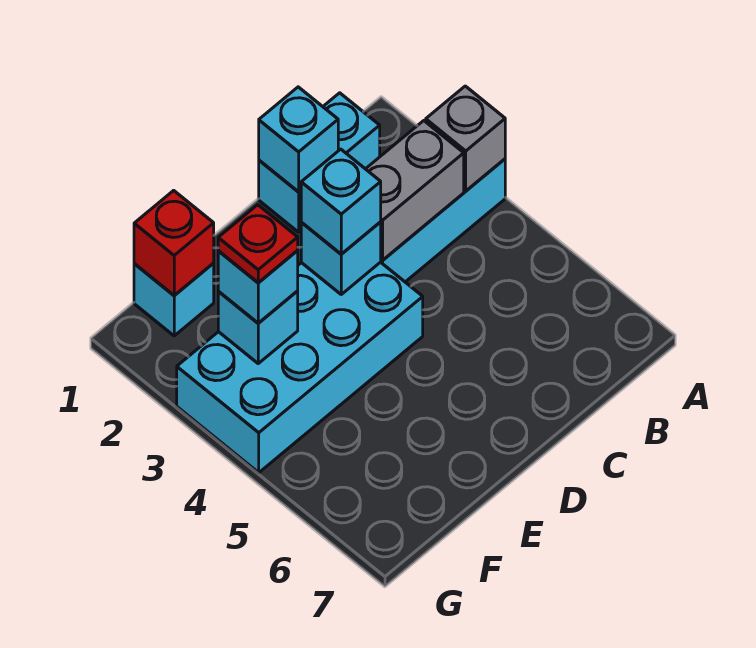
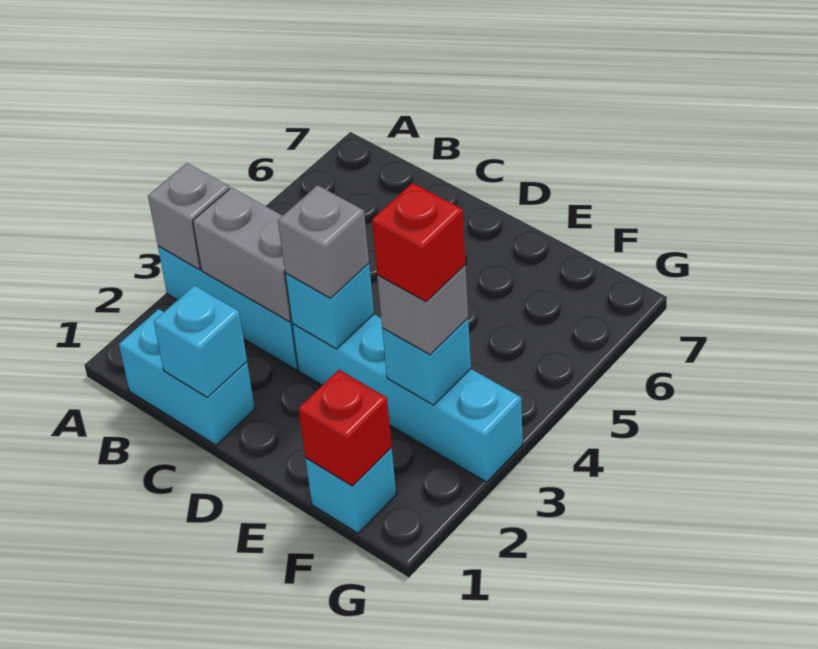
cyan brick D3:G4 level 1 -> cyan brick D3:G3 level 1
cyan brick D3 level 3 -> grey brick D3 level 3
cyan brick F3 level 3 -> grey brick F3 level 3
red plate F3 level 4 -> red brick F3 level 4

